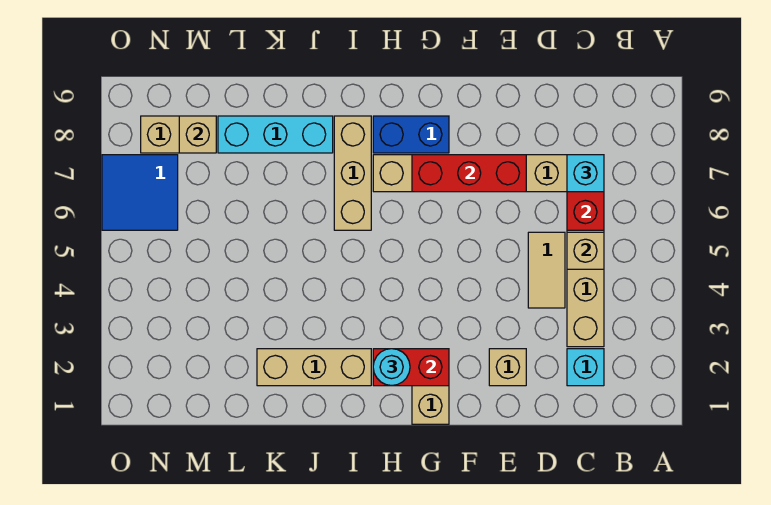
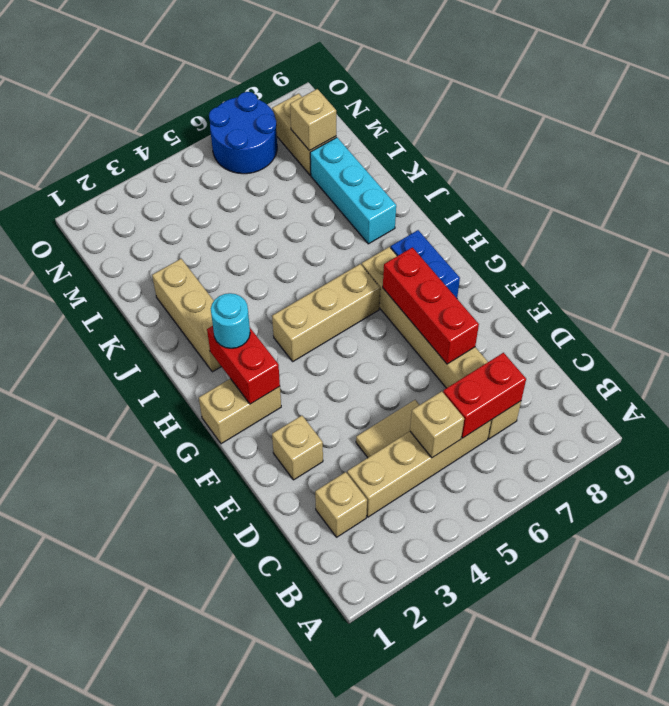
cyan brick C2 level 1 -> tan brick C2 level 1
cyan brick C7 level 3 -> none
tan brick I6:I8 level 1 -> tan brick H4:H6 level 1
blue tile N6:O7 level 1 -> blue round brick N6:O7 level 1

